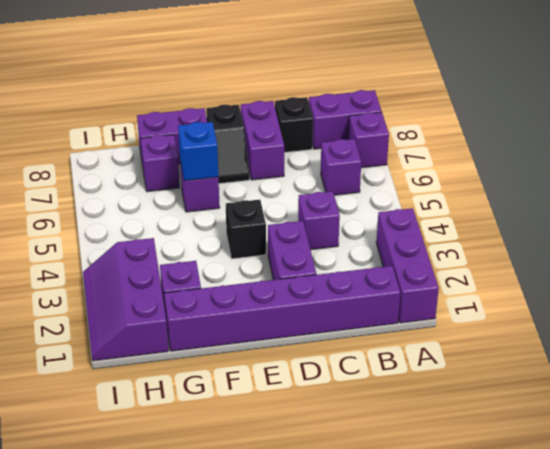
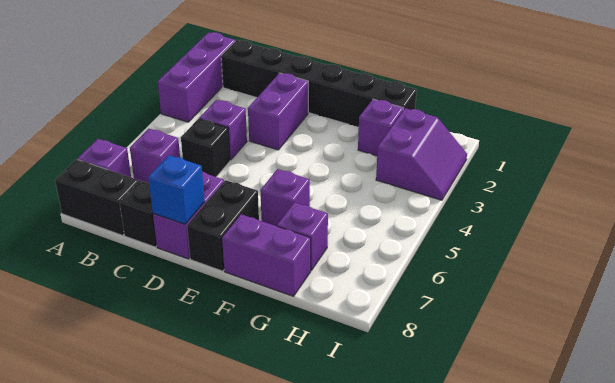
purple brick A8:B8 level 1 -> black brick A8:B8 level 1
purple brick B1:G1 level 1 -> black brick B1:G1 level 1
black brick E4 level 1 -> black brick C5 level 1
black slope E7:E8 level 1 top 8 -> black brick E7:E8 level 1
blue brick F6 level 2 -> blue brick D8 level 2
purple slope H1:I3 level 1 top H -> purple slope H2:I3 level 1 top H

